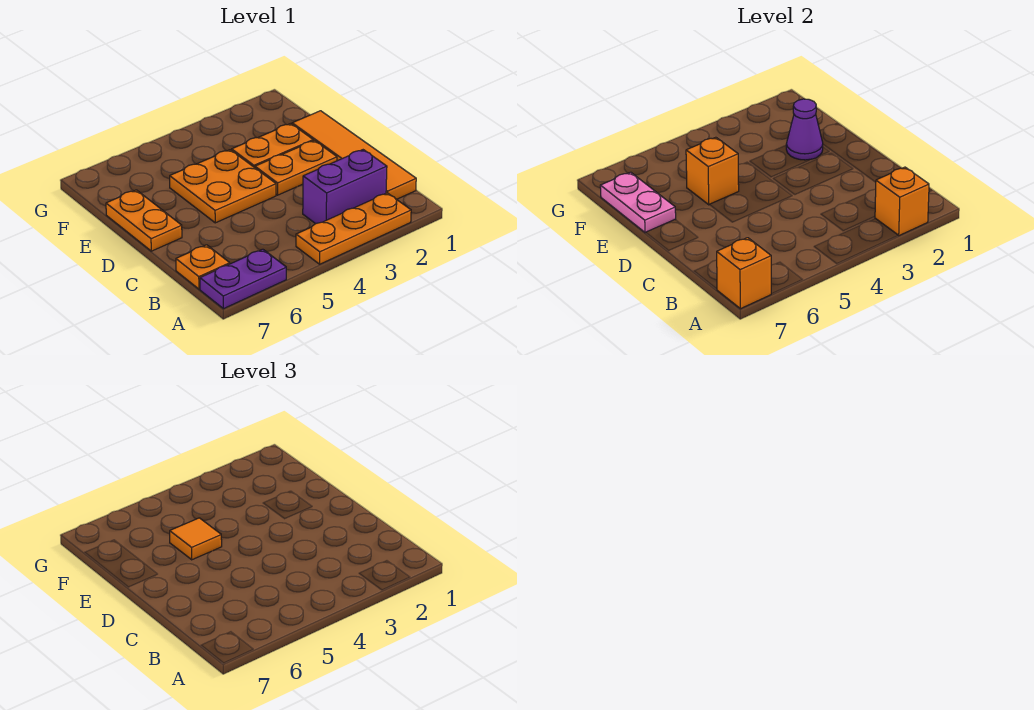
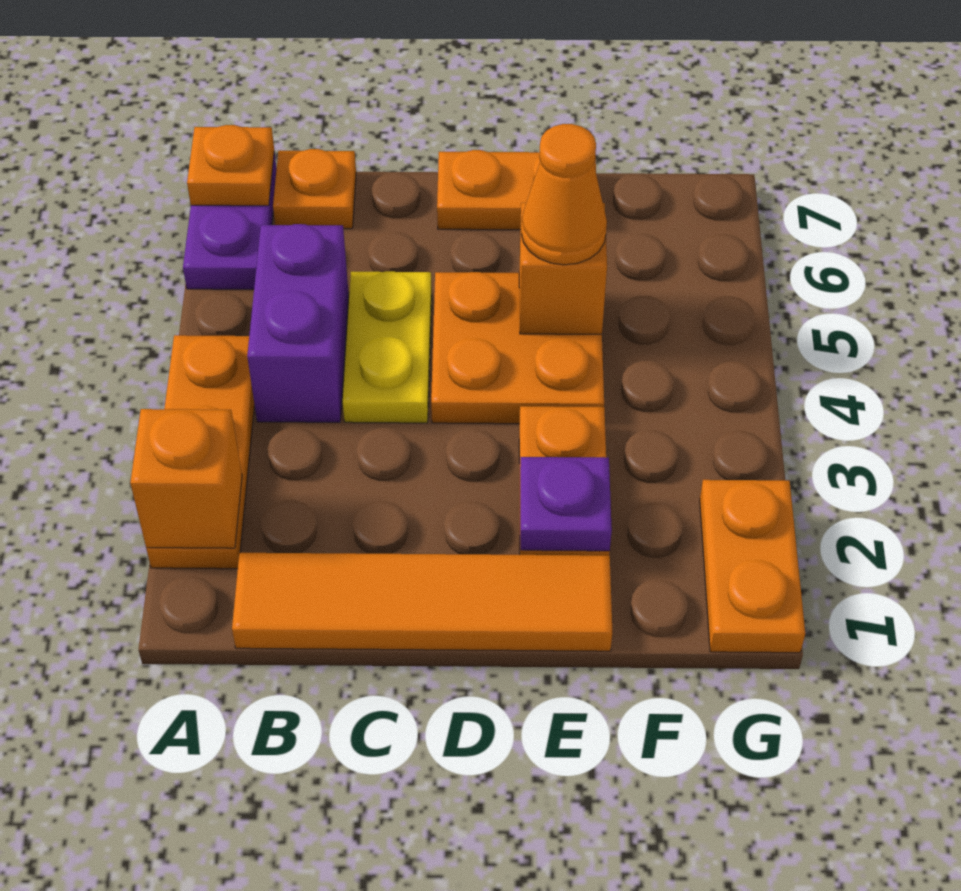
orange brick A7 level 2 -> orange plate A7 level 2
purple brick B2:B3 level 1 -> purple brick B4:B5 level 1
none -> yellow plate C4:C5 level 1
orange plate D2:D3 level 1 -> orange plate G1:G2 level 1
purple cone E2 level 2 -> purple plate E2 level 2
orange tile E5 level 3 -> orange cone E5 level 3
pink plate E7:F7 level 2 -> none

